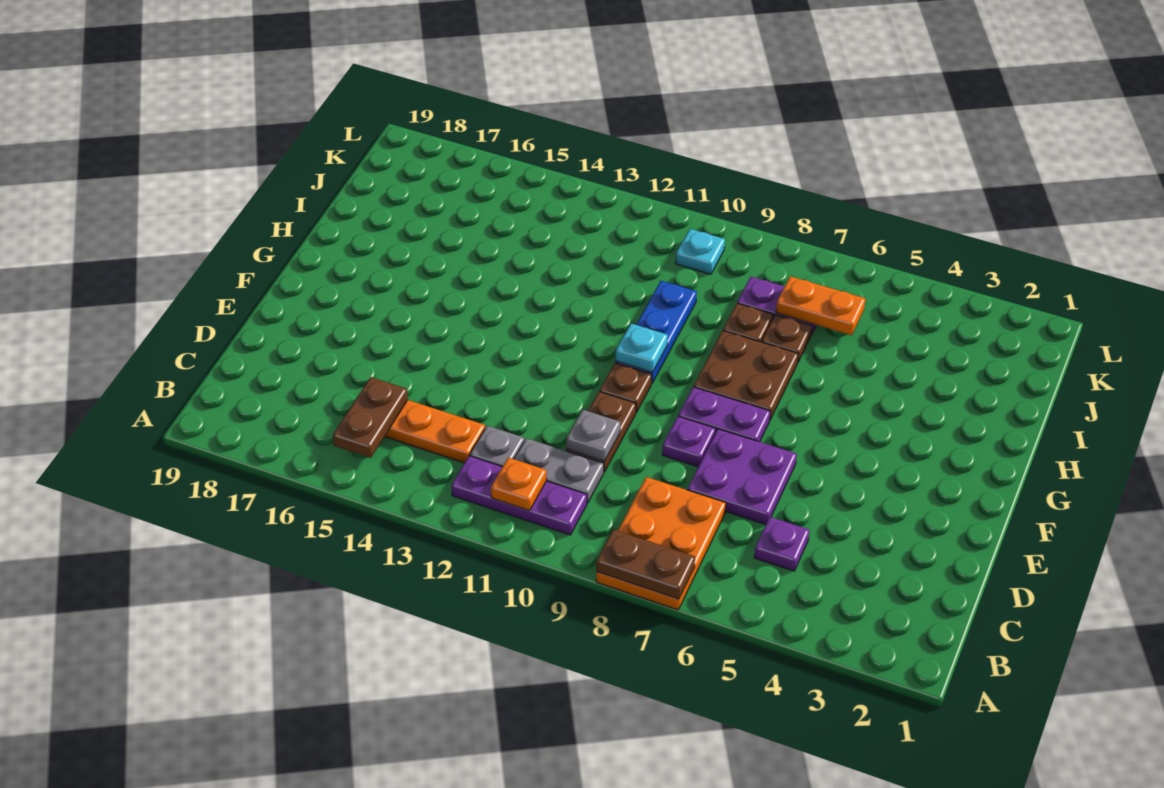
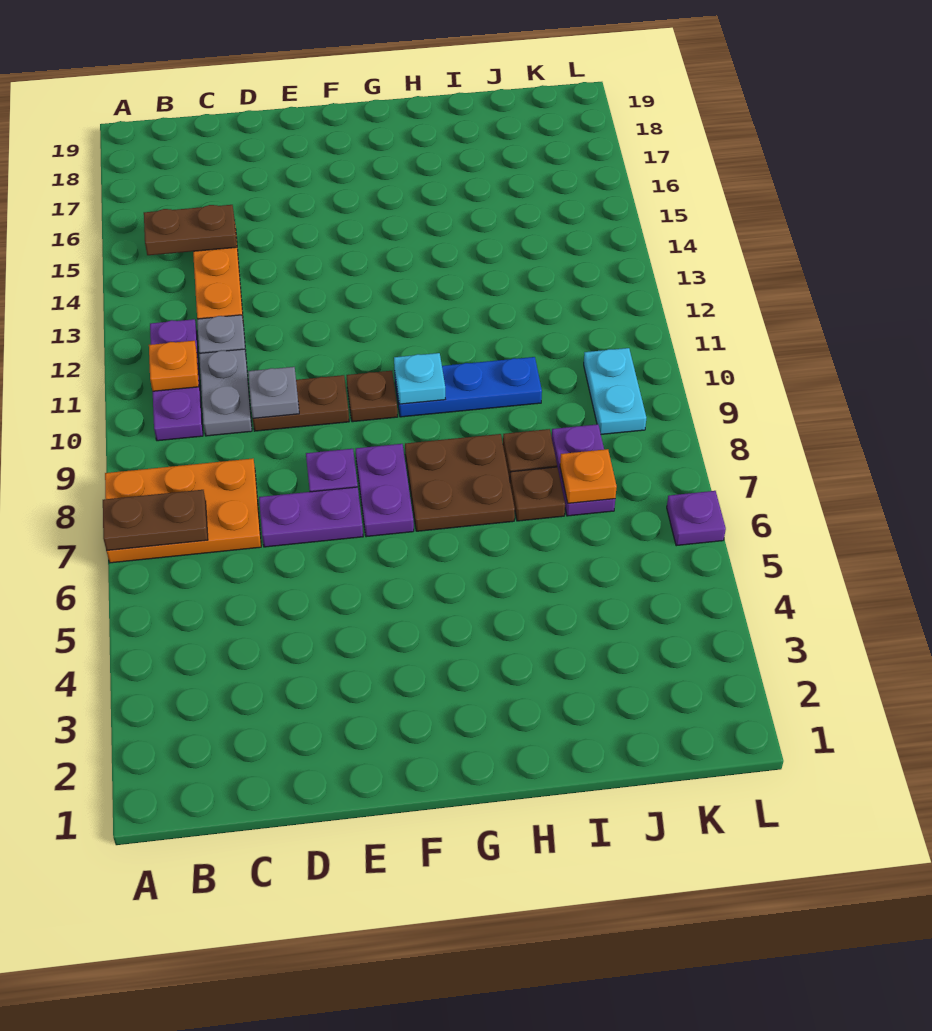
brown plate A7:A8 level 2 -> brown plate A7:B7 level 2
purple plate C5 level 1 -> purple plate L6 level 1
purple plate D6:E7 level 1 -> purple plate D7:E7 level 1
orange plate J6:J7 level 2 -> orange plate J7 level 2
cyan plate K10 level 1 -> cyan plate K9:K10 level 1

